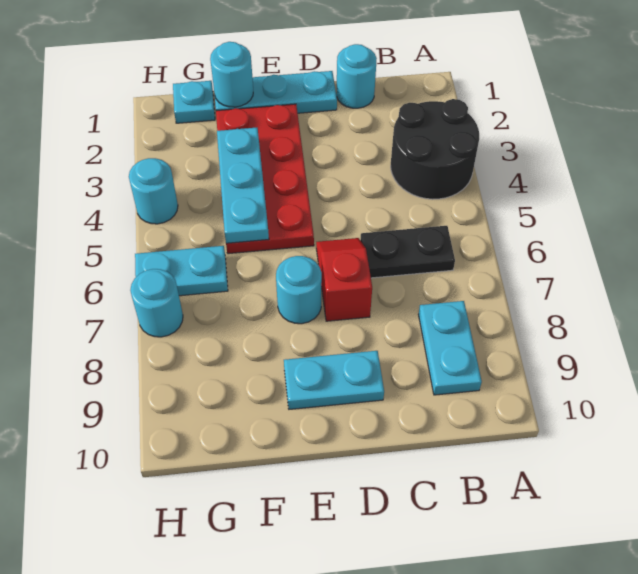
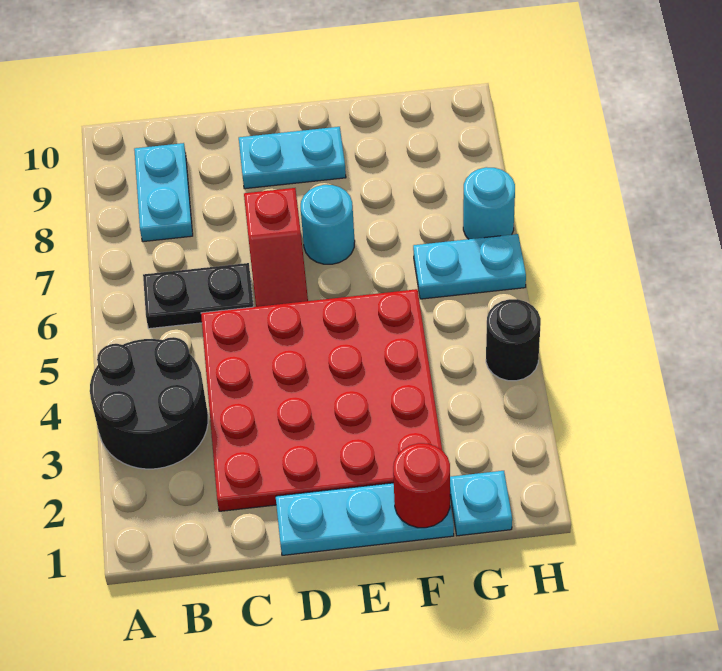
cyan round brick C1 level 1 -> none
red plate E2:F5 level 1 -> red plate C2:F5 level 1
cyan round brick F1 level 2 -> red round brick F1 level 2
cyan plate F3:F5 level 2 -> none
cyan round brick H4 level 1 -> black round brick H4 level 1

